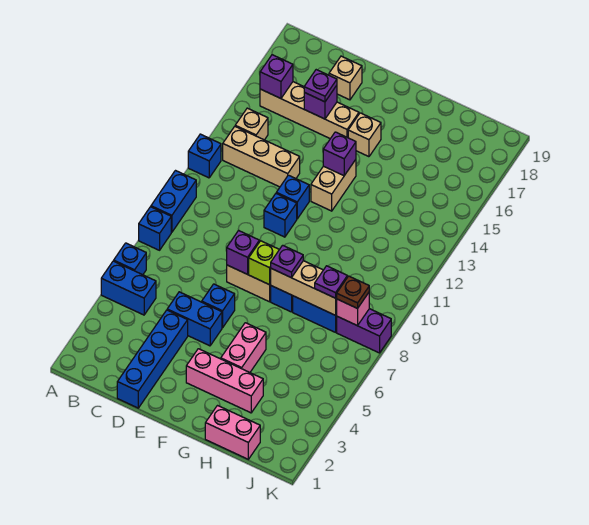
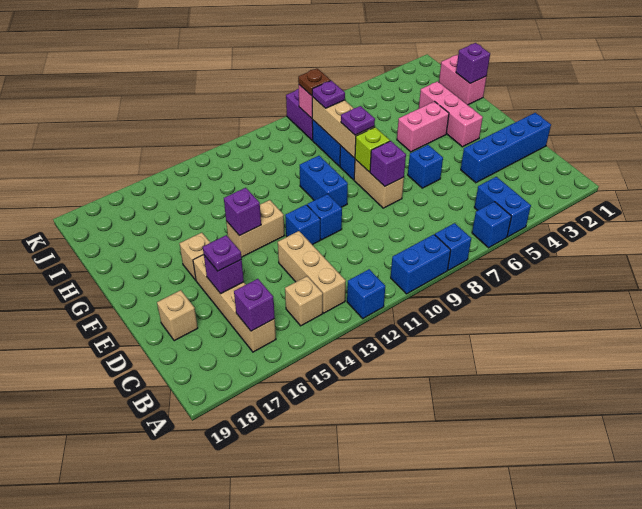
blue brick D5:E5 level 1 -> blue brick F10:G10 level 1
none -> purple brick H1 level 2

